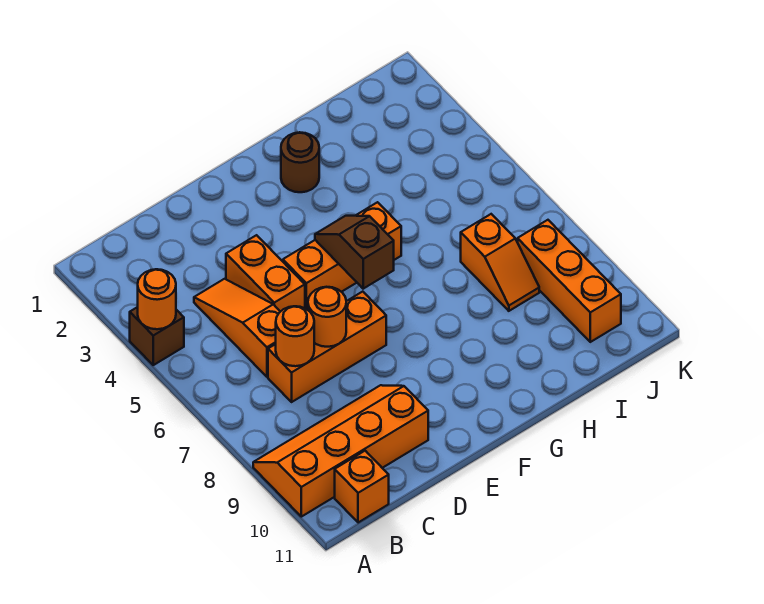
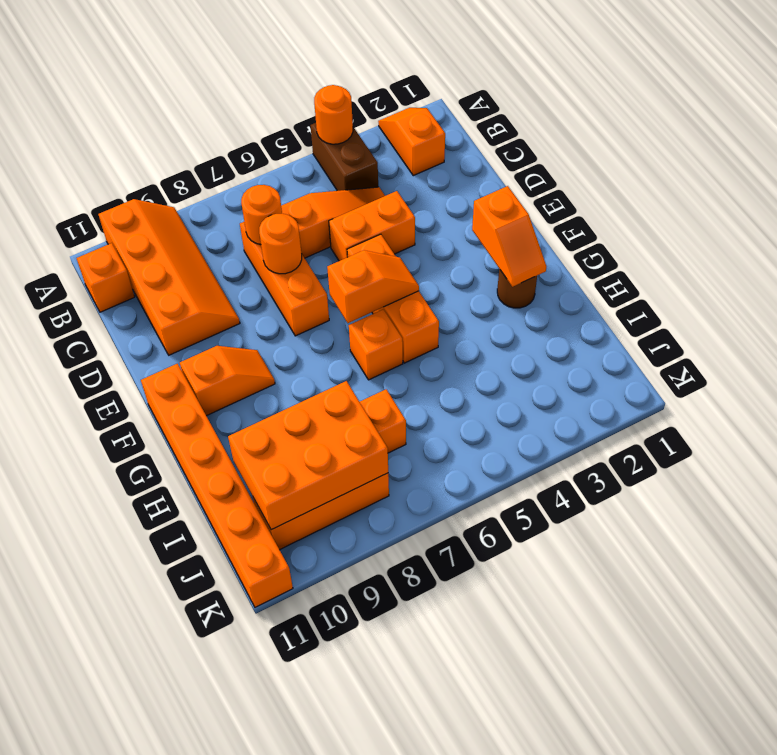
none -> orange slope A2:B2 level 1 top B
brown brick A4 level 1 -> brown brick A4:B4 level 1
none -> orange slope F2:G2 level 2 top F
brown slope F5:F6 level 2 top 6 -> orange slope F5:F6 level 2 top 6
none -> orange slope F9:F10 level 1 top 10
none -> orange brick F11:K11 level 1
none -> orange brick G6 level 1
none -> orange brick I8:J10 level 2

